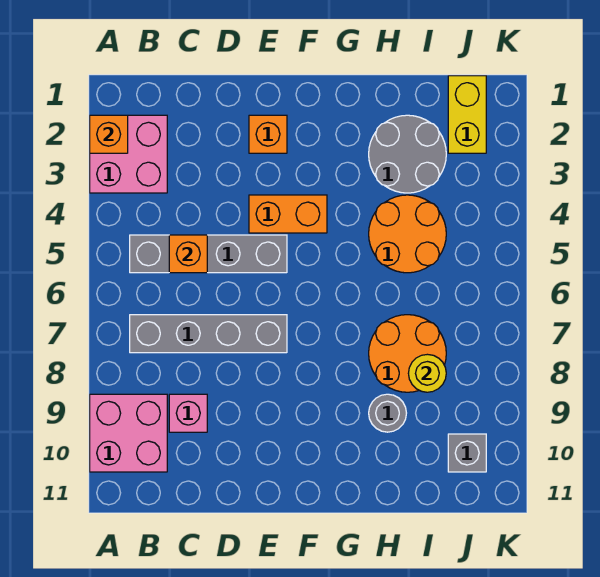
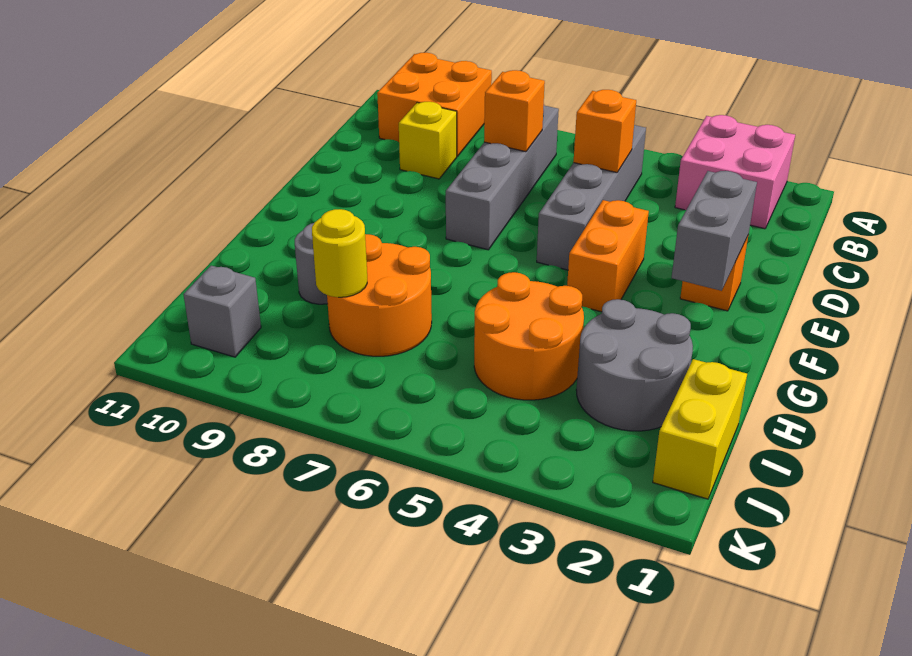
orange brick A2 level 2 -> orange brick C7 level 2
pink brick A9:B10 level 1 -> orange brick A9:B10 level 1
pink brick C9 level 1 -> yellow brick C9 level 1
none -> grey brick E2:F2 level 2
yellow brick J1:J2 level 1 -> yellow brick I1:J1 level 1

